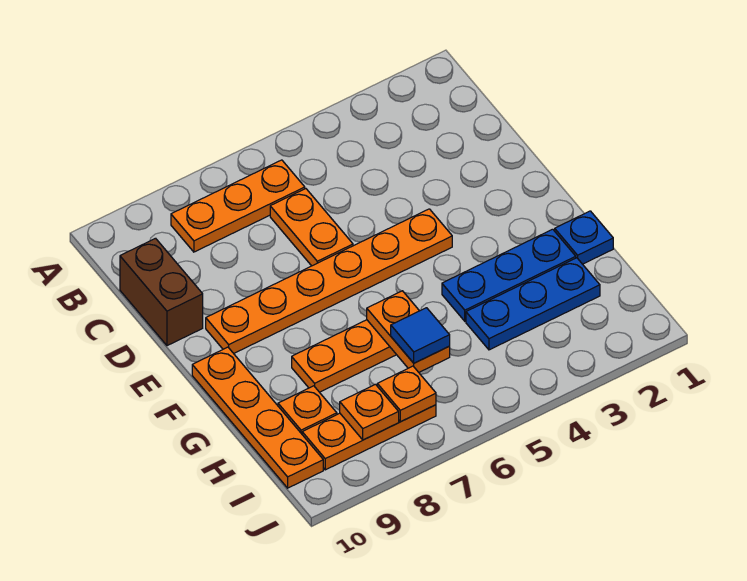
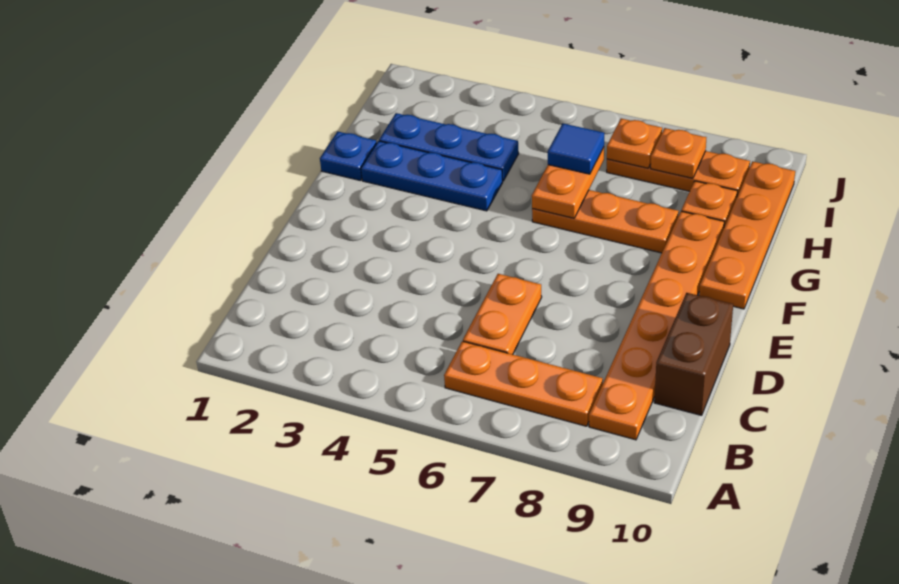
orange plate E4:E9 level 1 -> orange plate B9:G9 level 1

